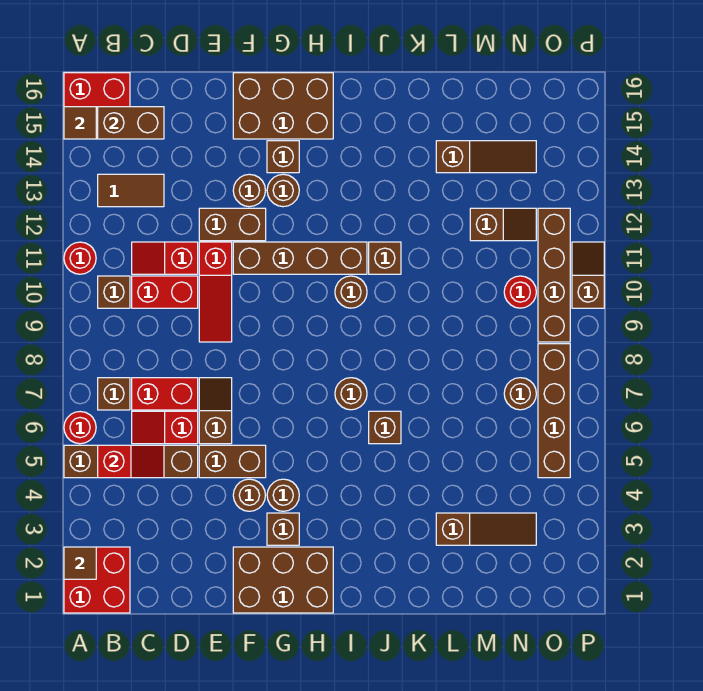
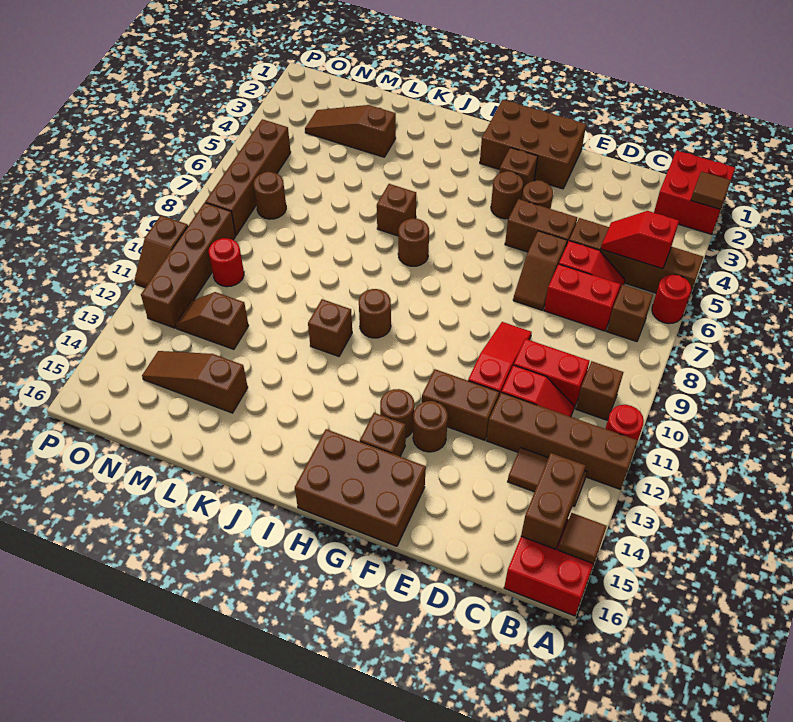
brown brick B15:C15 level 2 -> brown brick B14:B15 level 2
brown brick F11:I11 level 1 -> brown brick A12:D12 level 1

